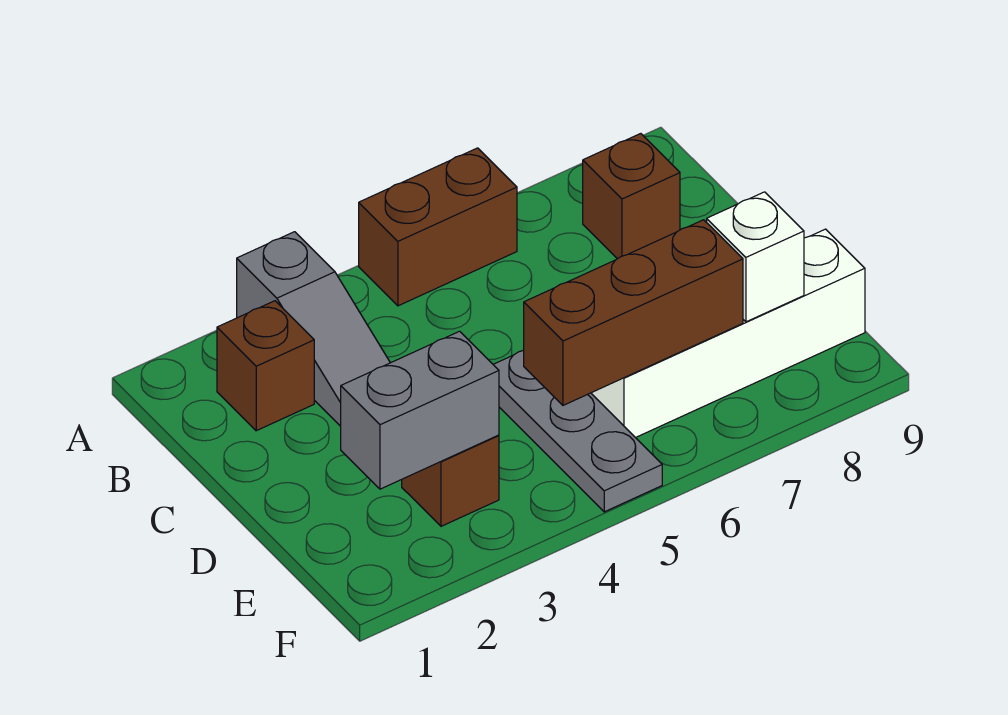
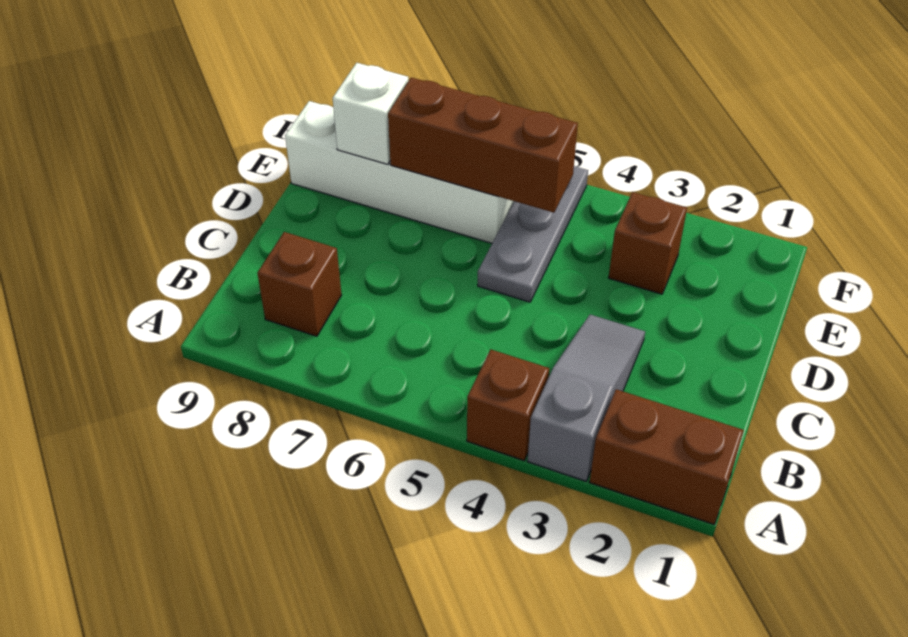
brown brick A5:A6 level 1 -> brown brick A1:A2 level 1
brown brick B2 level 1 -> brown brick A4 level 1
grey brick E2:E3 level 2 -> none

